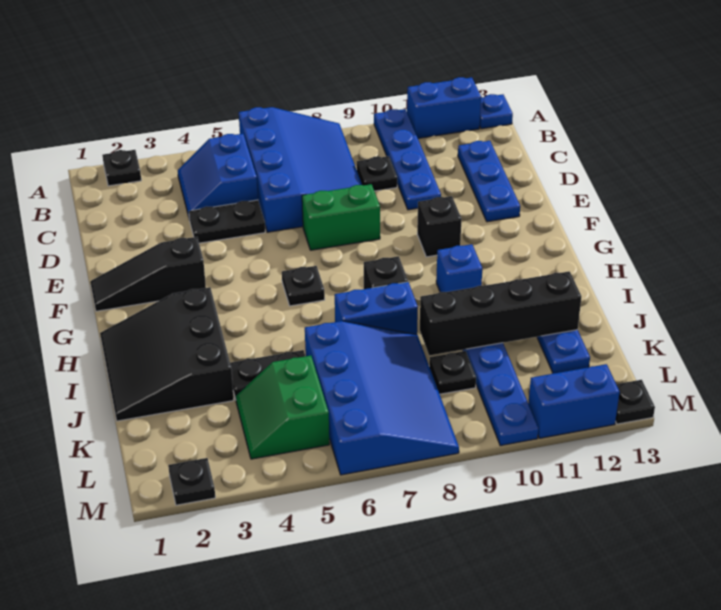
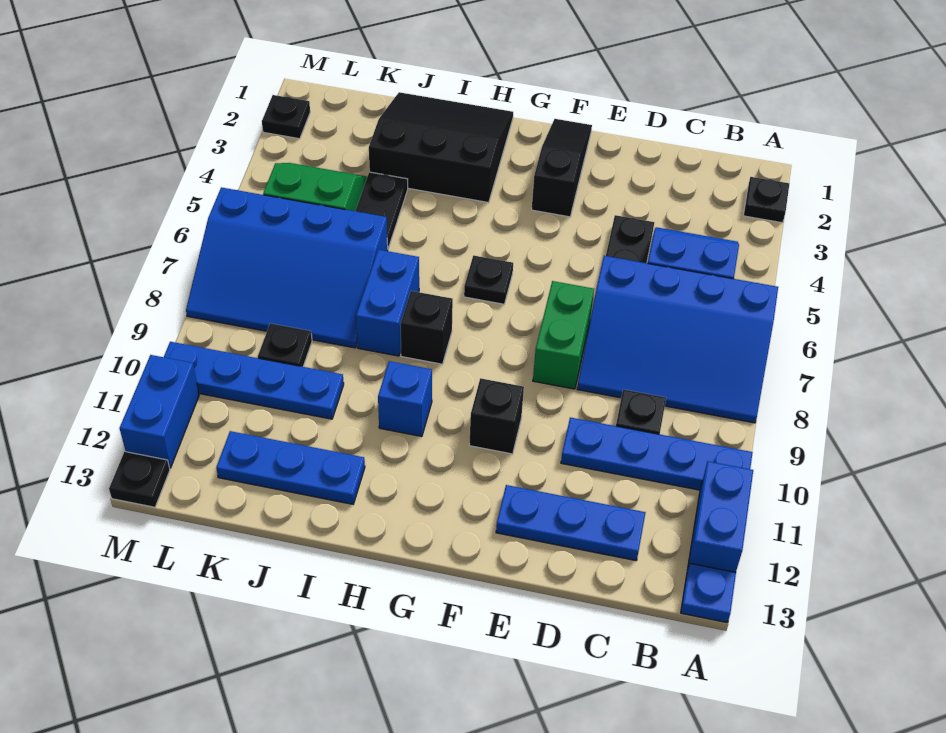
black brick J9:J12 level 2 -> none

